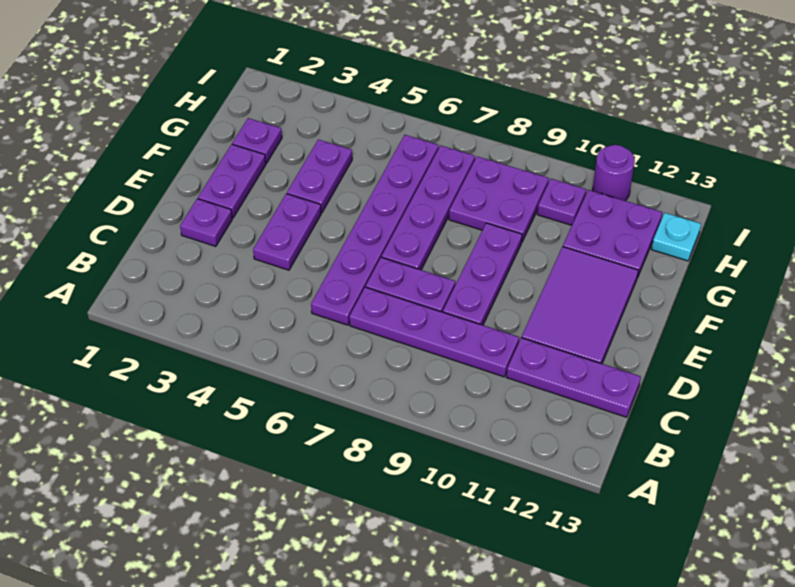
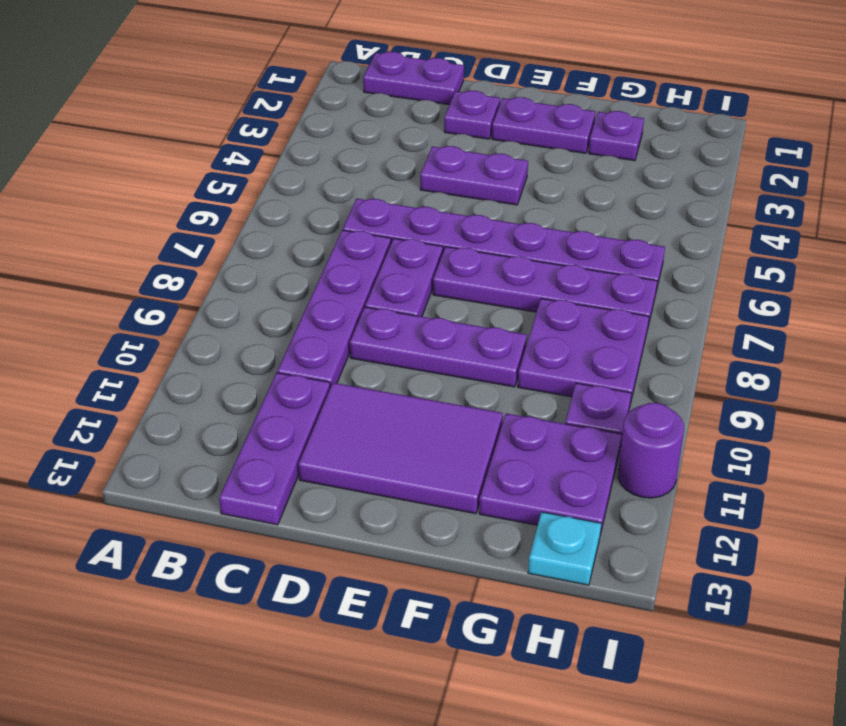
purple plate F4:G4 level 1 -> purple plate B1:C1 level 1

